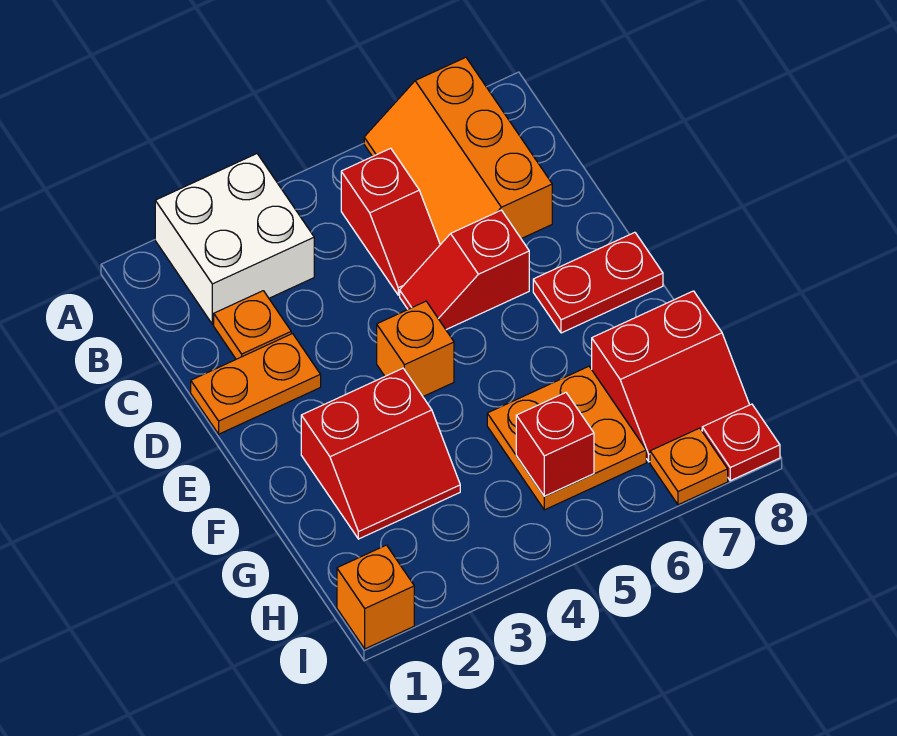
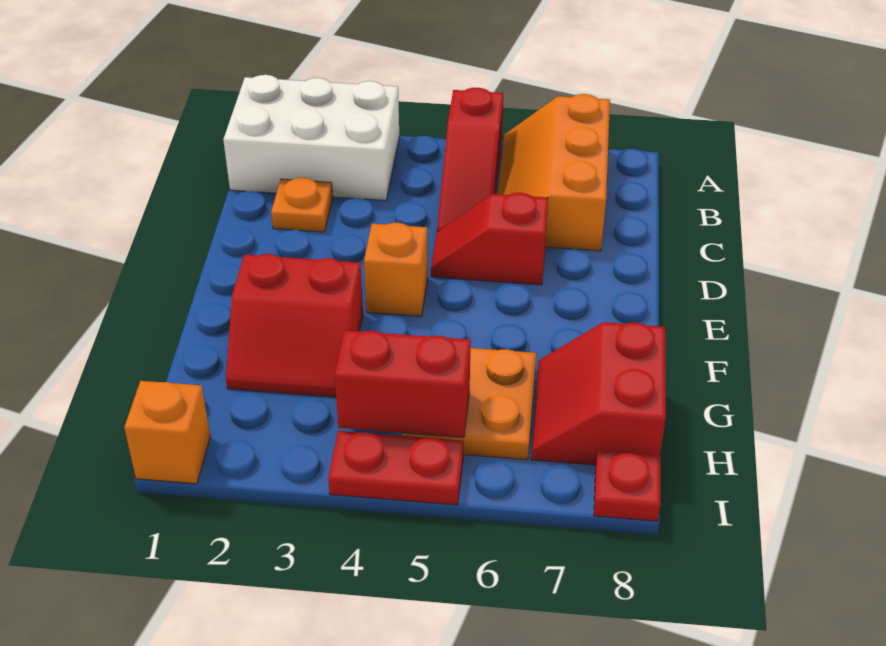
white brick A2:B3 level 1 -> white brick A1:B3 level 1
red slope B5:C5 level 1 top B -> red slope A5:C5 level 1 top A
orange plate D1:D2 level 1 -> none
red plate E7:E8 level 1 -> red plate I4:I5 level 1
red slope G7:H8 level 1 top G -> red slope G7:H8 level 1 top 8
red brick H5 level 2 -> red brick H4:H5 level 2
orange plate I7 level 1 -> none

